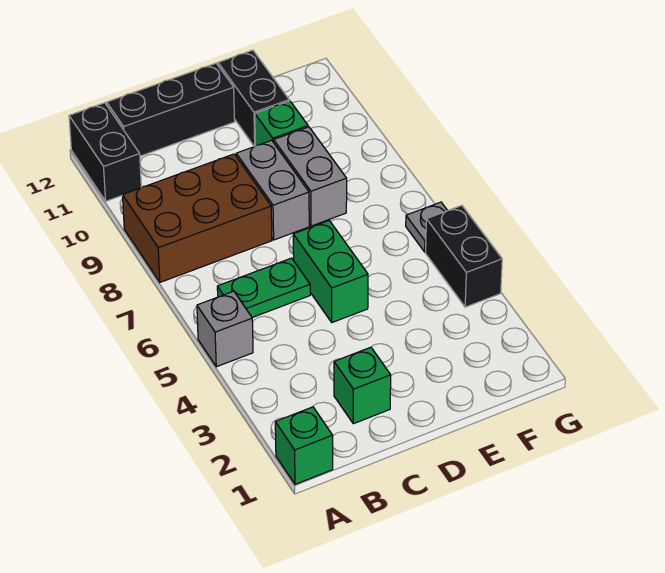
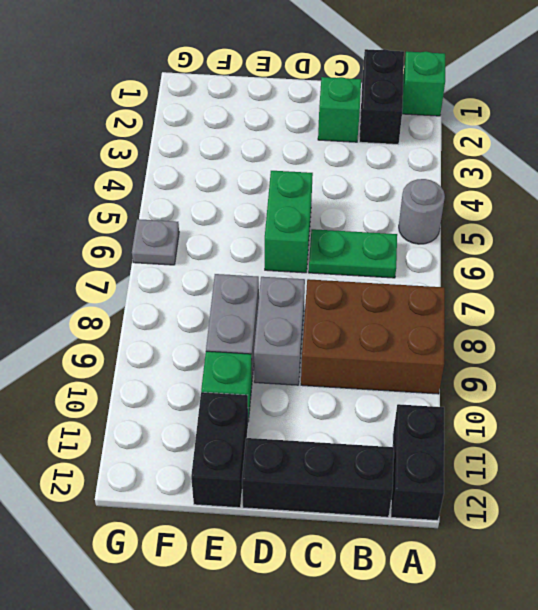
grey brick A5 level 1 -> grey round brick A5 level 1
black brick G4:G5 level 1 -> black brick B1:B2 level 1

